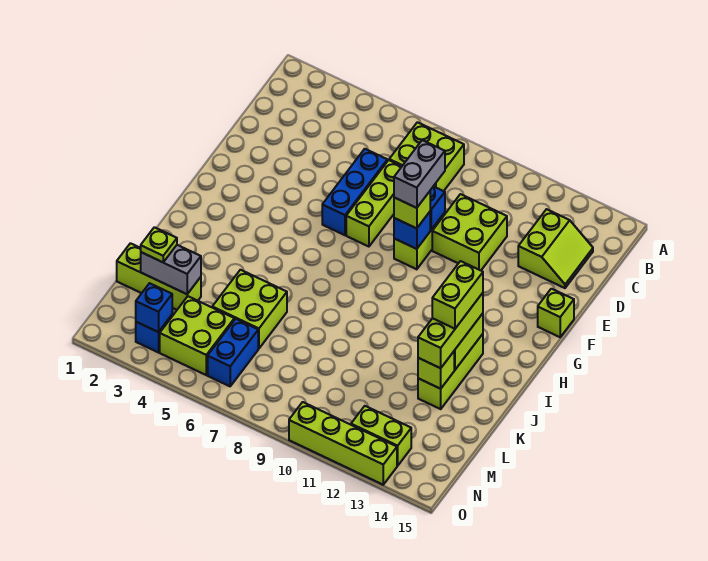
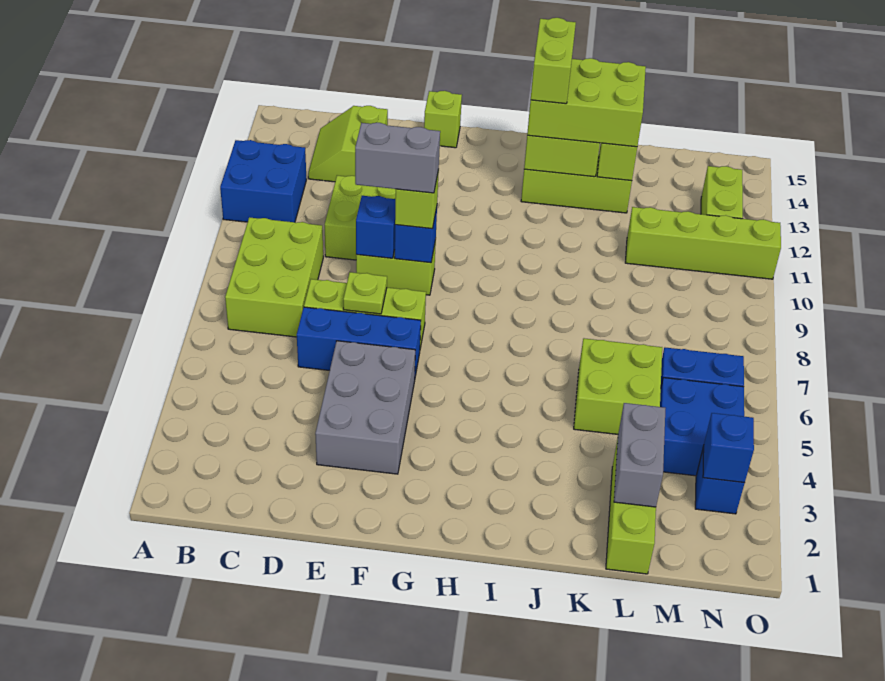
none -> blue brick A11:B12 level 1
lime brick B7:C8 level 1 -> lime brick B7:C9 level 1
lime slope C13:D14 level 1 top 13 -> lime slope C13:D14 level 1 top D
none -> grey brick E3:F5 level 1
lime brick I13:K13 level 3 -> lime brick I13:K14 level 3
lime brick I13:J13 level 4 -> lime brick I13:I14 level 4
lime plate L2 level 3 -> lime plate E7 level 2
lime brick M4:N5 level 1 -> blue brick M4:N5 level 1
lime brick O10:O13 level 1 -> lime brick L11:O11 level 1

